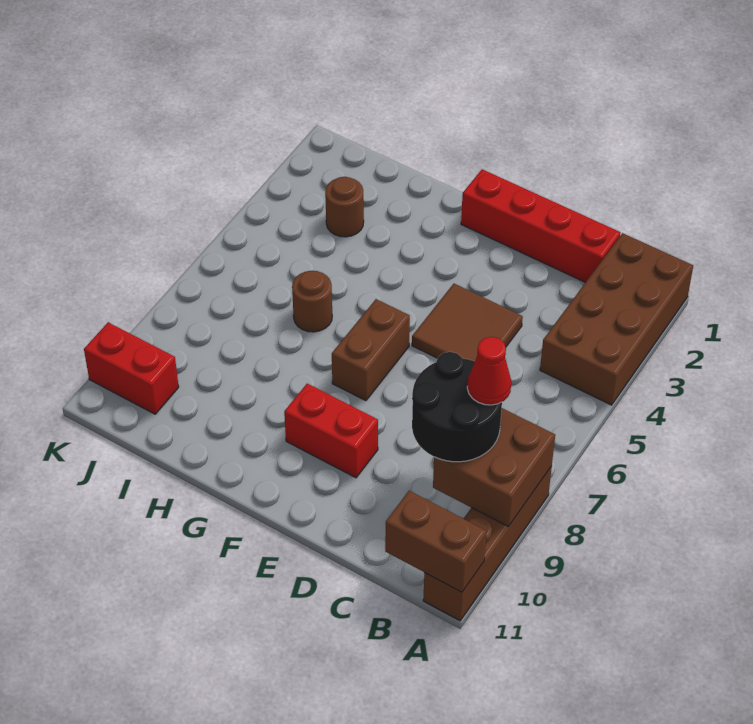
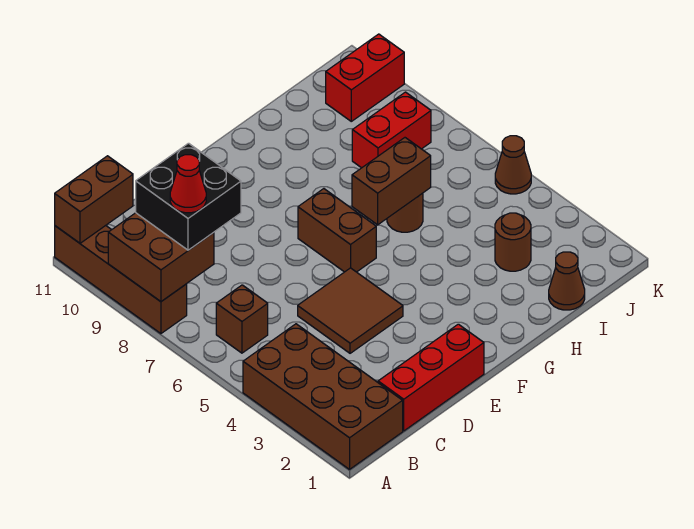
none -> brown brick B6 level 1
black round brick B8:C9 level 3 -> black brick B8:C9 level 3
red brick C1:F1 level 1 -> red brick C1:E1 level 1
red brick E9:F9 level 1 -> red brick I8:J8 level 1
none -> brown brick G6:H6 level 2
none -> brown cone I1 level 1
none -> brown cone K5 level 1

